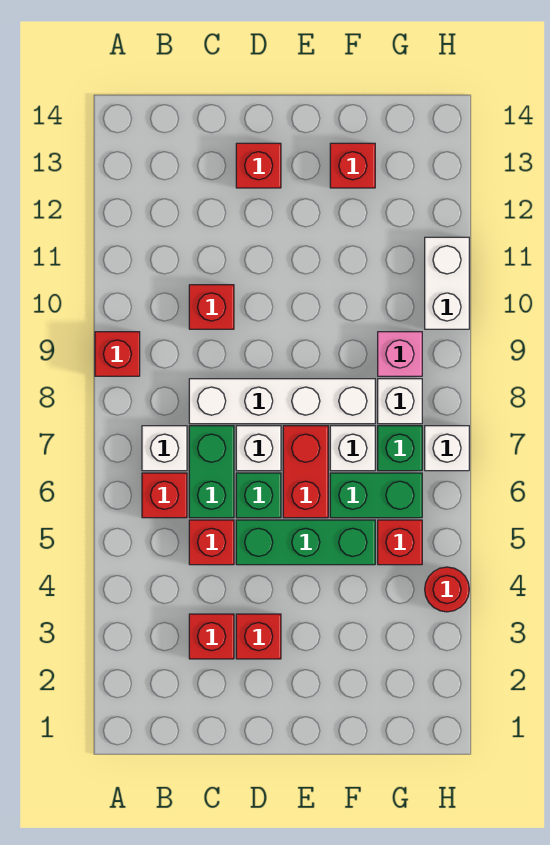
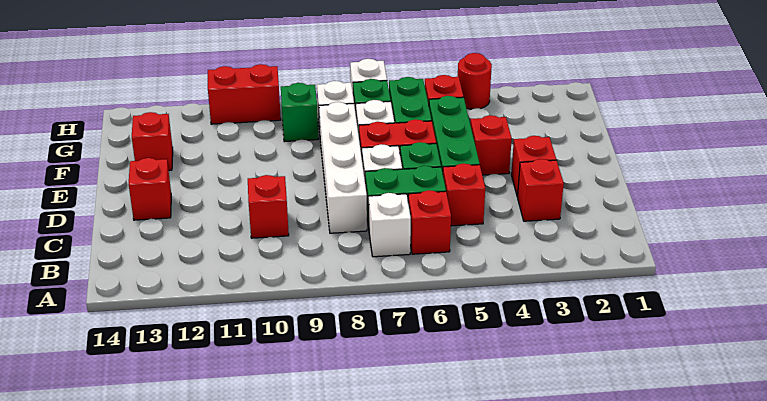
red brick A9 level 1 -> red brick E4 level 1
pink brick G9 level 1 -> green brick G9 level 1
white brick H10:H11 level 1 -> red brick H10:H11 level 1

